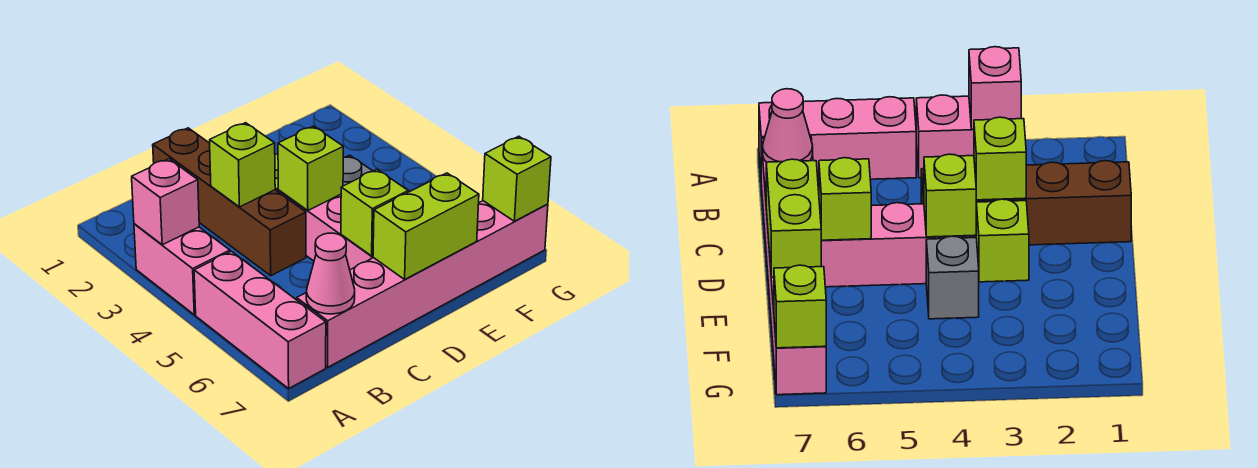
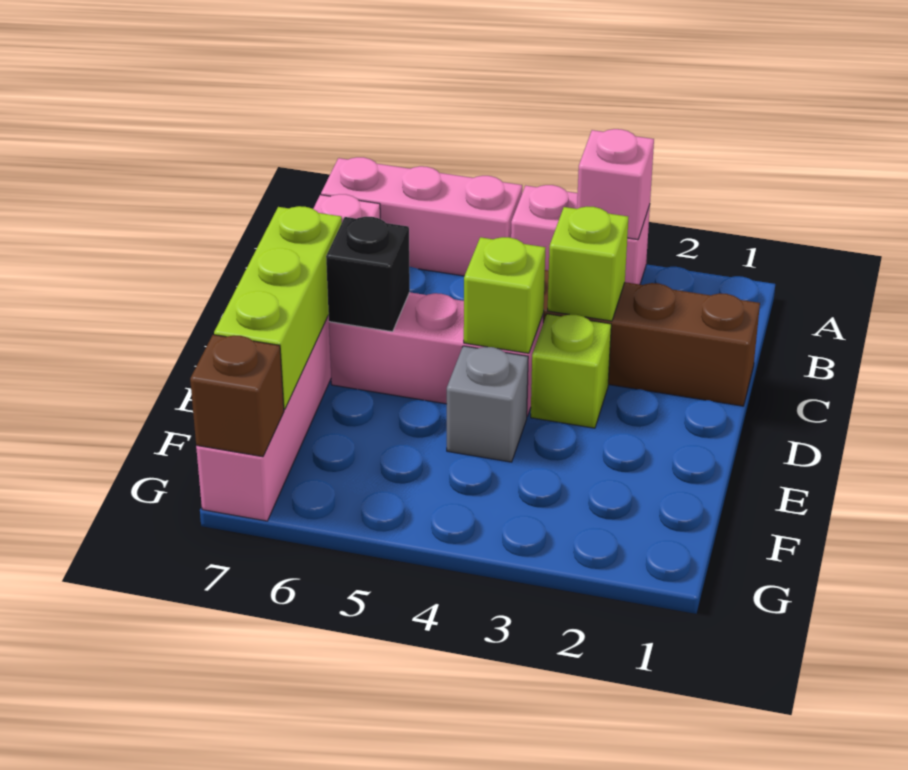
pink cone B7 level 2 -> none
lime brick D6 level 2 -> black brick D6 level 2
lime brick D7:E7 level 2 -> lime brick D7:F7 level 2
lime brick G7 level 2 -> brown brick G7 level 2

